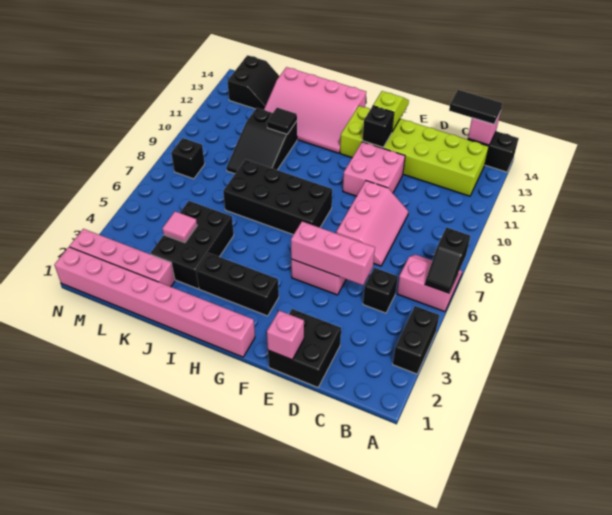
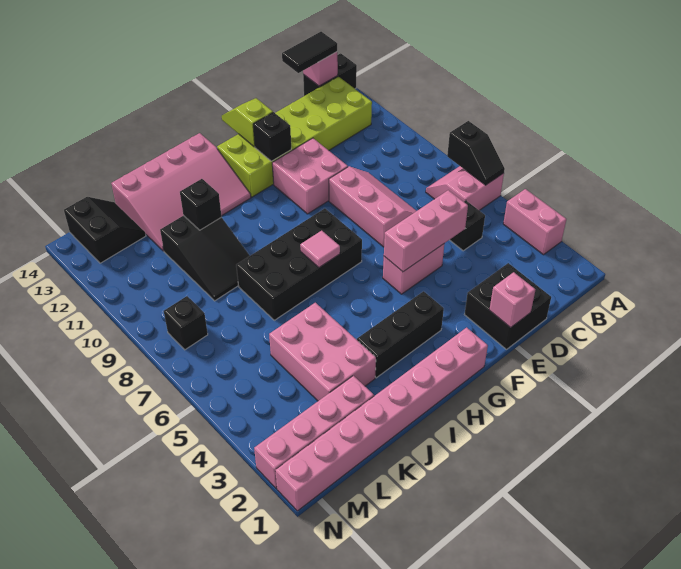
black brick A3:A4 level 1 -> pink brick A3:A4 level 1
black brick J3:K5 level 1 -> pink brick J3:K5 level 1
black tile J11 level 2 -> black brick J11 level 2
pink tile K4 level 2 -> pink tile H7 level 2

